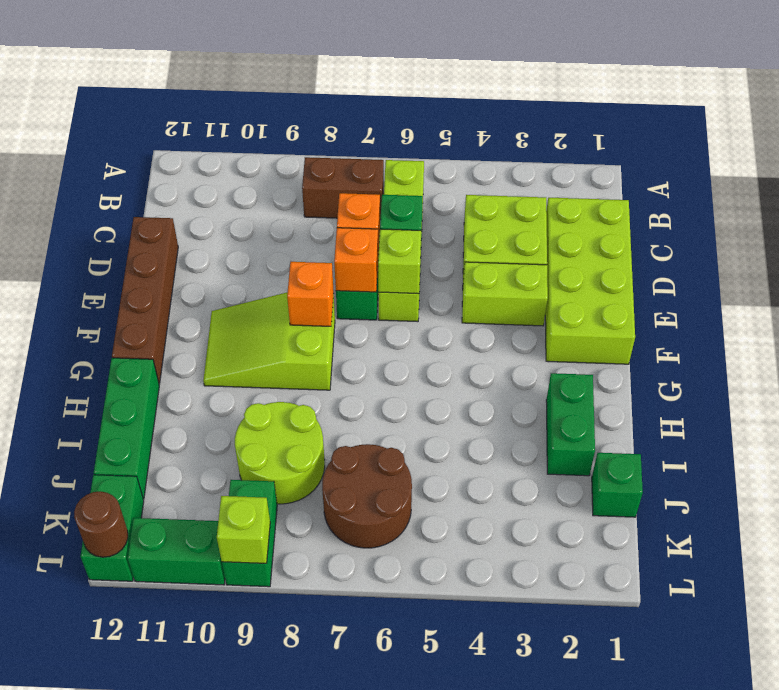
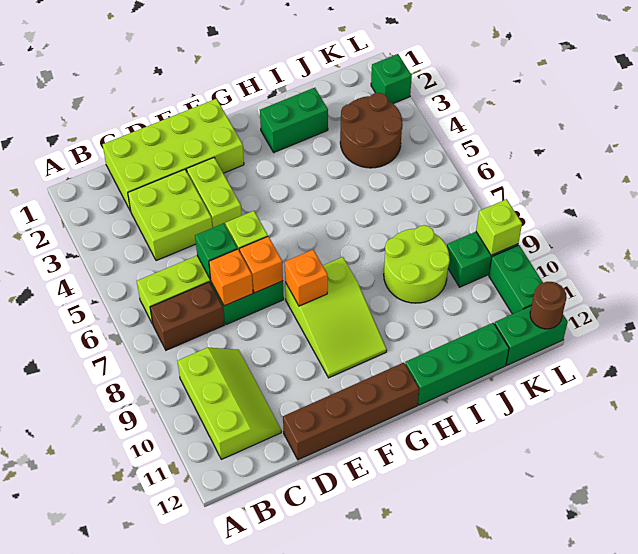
brown brick B7:B8 level 1 -> brown brick B7:C7 level 1
none -> lime slope B9:C11 level 1 top B
green brick J1 level 1 -> green brick L2 level 1
brown round brick J6:K7 level 1 -> brown round brick J3:K4 level 1

